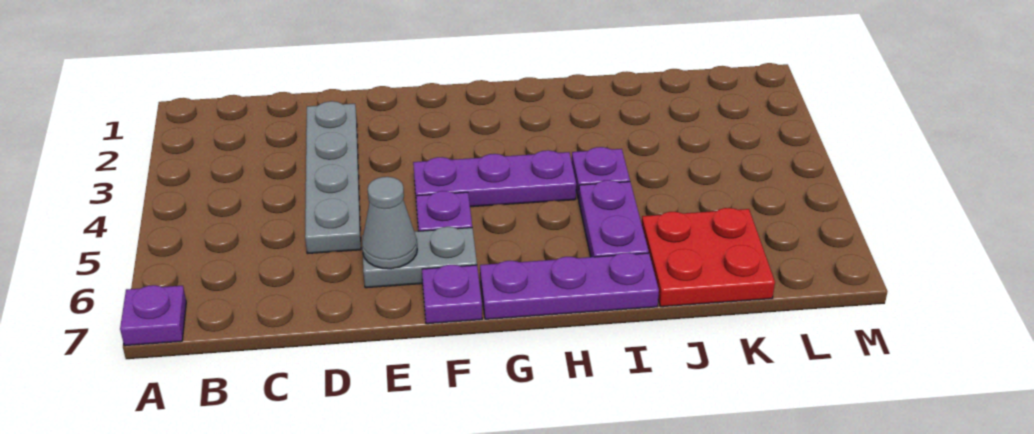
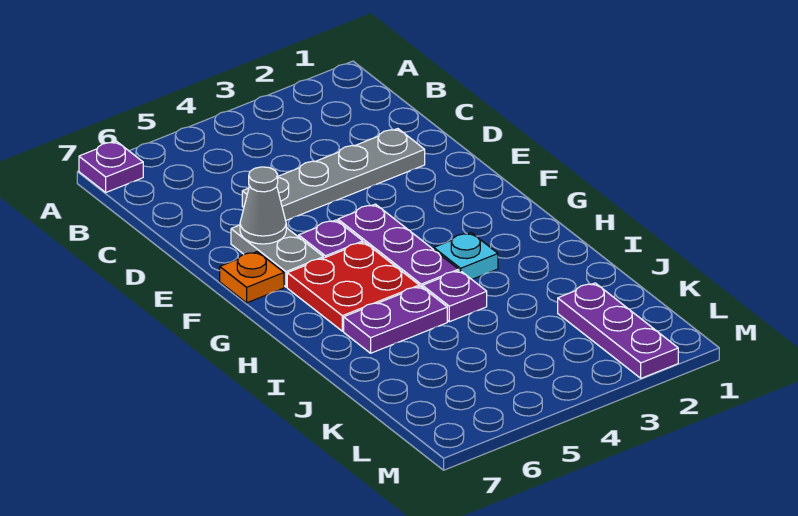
purple plate F7 level 1 -> orange plate F7 level 1
purple plate G7:I7 level 1 -> purple plate K2:M2 level 1
none -> cyan plate H3 level 1
red plate J6:K7 level 1 -> red plate G5:H6 level 1

